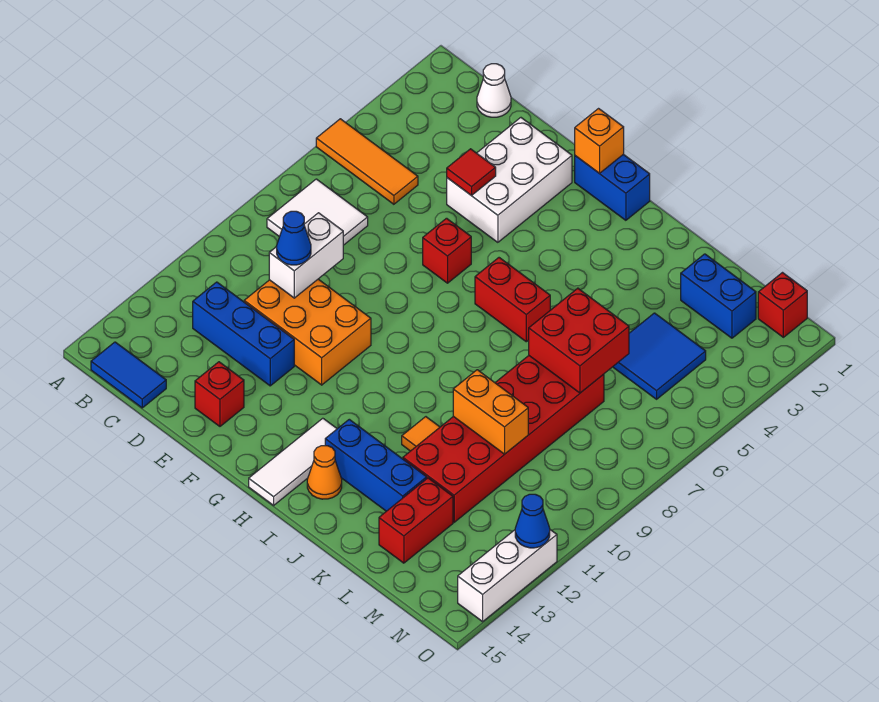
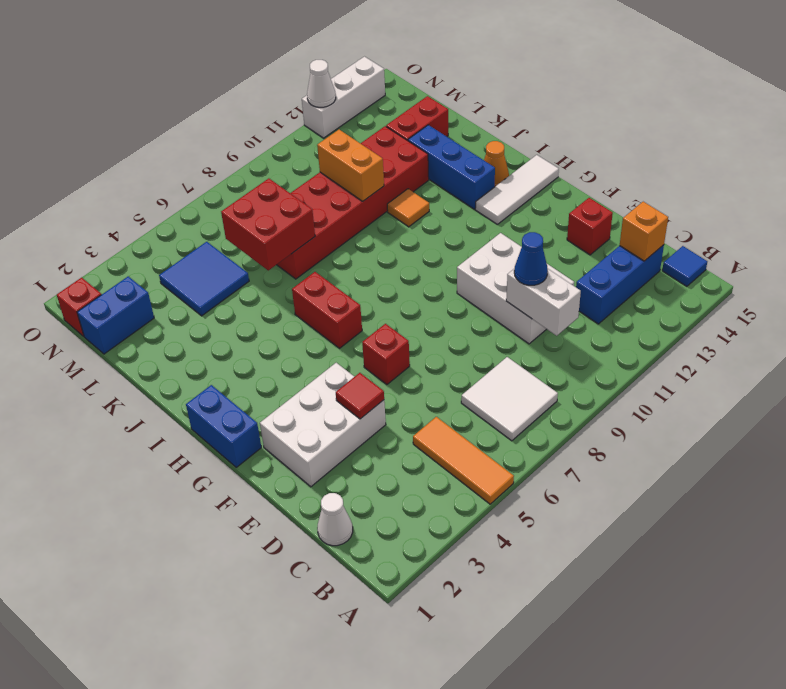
blue tile B15:C15 level 1 -> blue tile B15 level 1
blue brick C12:E12 level 1 -> blue brick C12:C14 level 1
white brick D9:D10 level 2 -> white brick C10:D10 level 2
orange brick D10:F11 level 1 -> white brick D10:F11 level 1
orange brick G1 level 2 -> orange brick C14 level 2
blue brick L2:M2 level 1 -> blue brick M1:M2 level 1
blue cone O12 level 2 -> white cone O12 level 2

